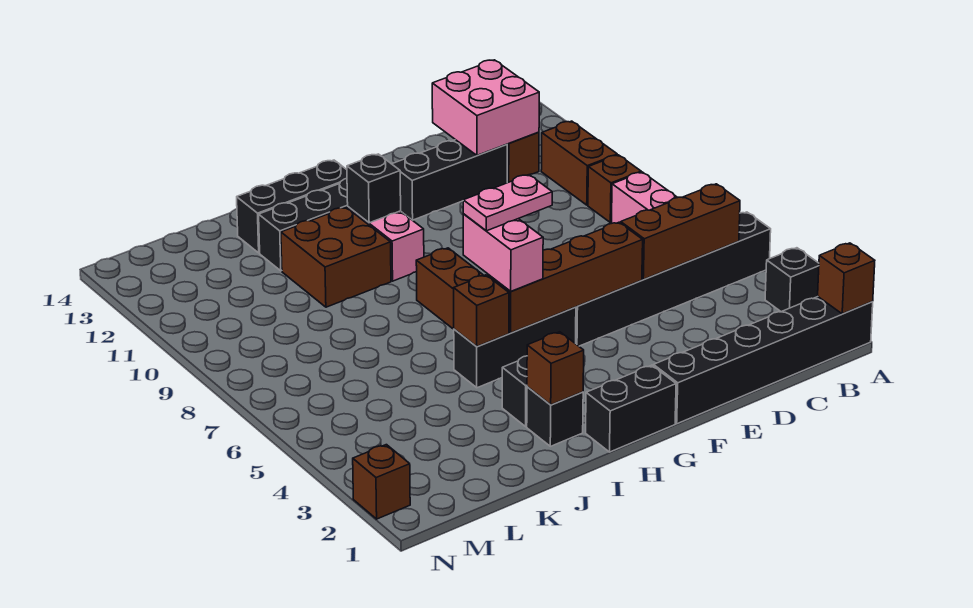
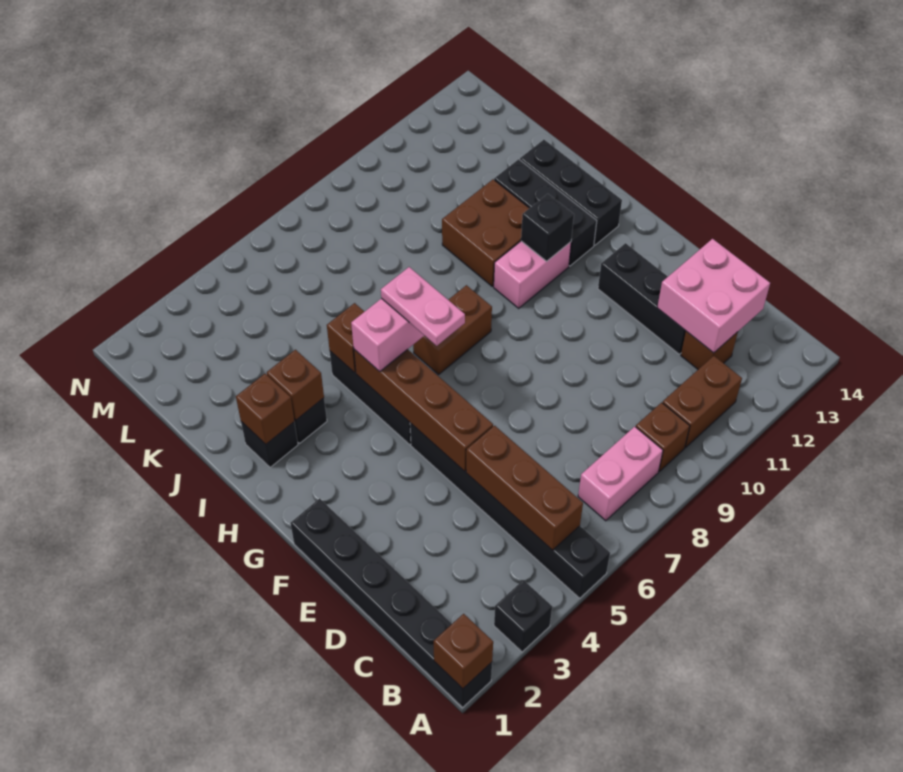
black brick G1:H1 level 1 -> none
brown brick N2 level 1 -> brown brick I3 level 2

